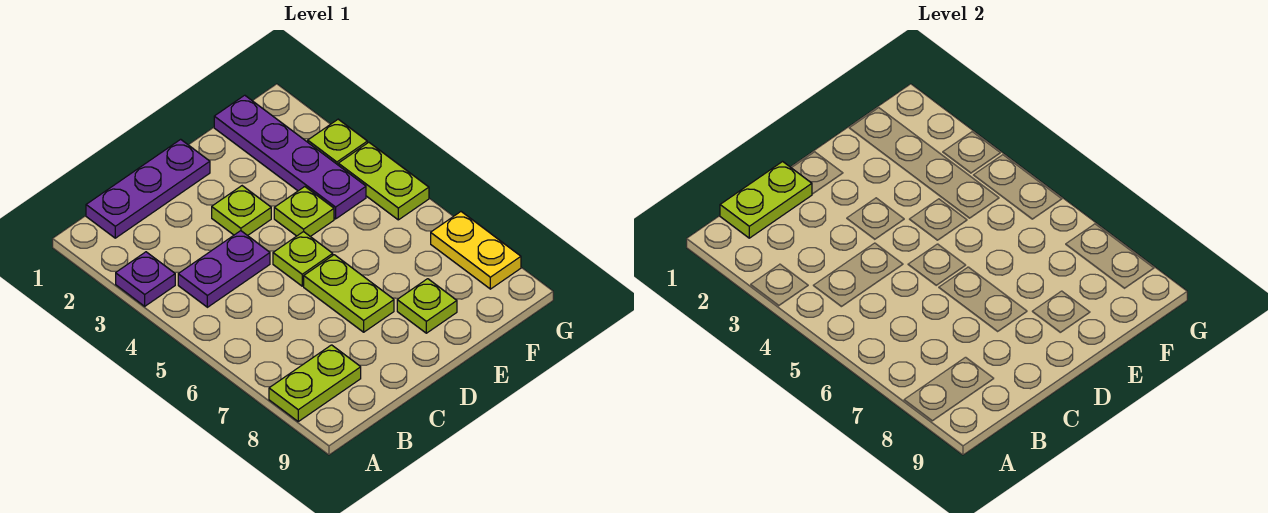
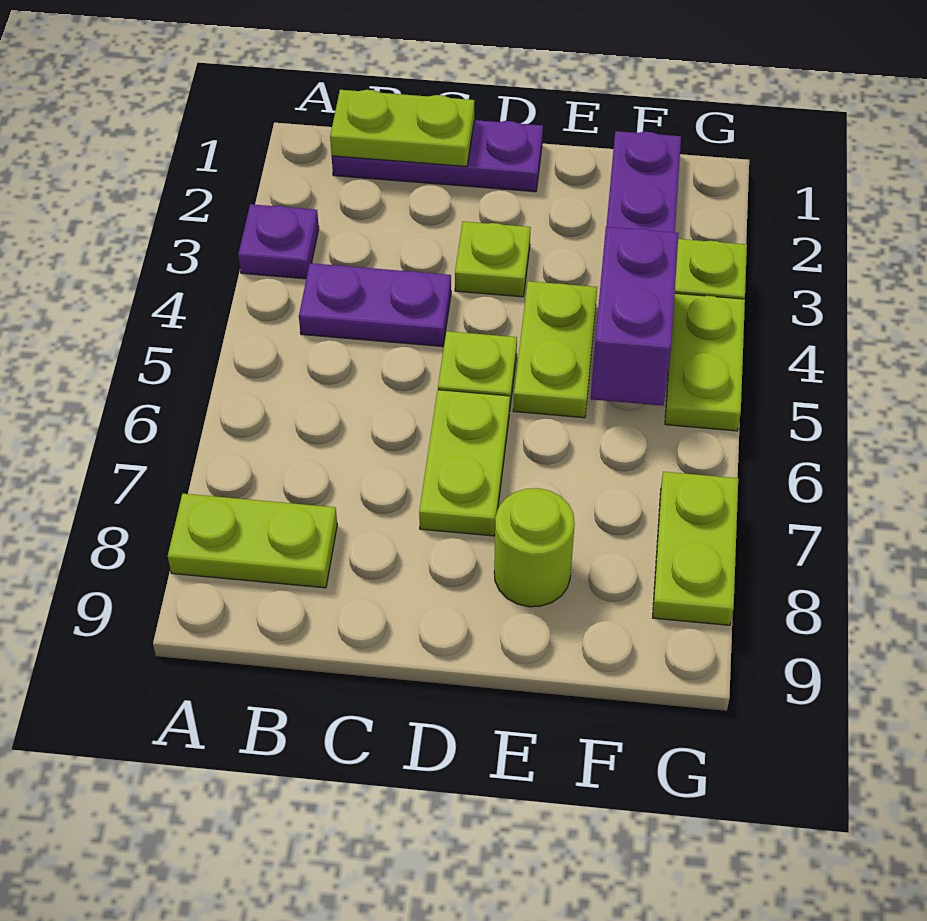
lime plate E4 level 1 -> lime plate E4:E5 level 1
lime plate E8 level 1 -> lime round brick E8 level 1
none -> purple brick F4:F5 level 2
yellow plate G7:G8 level 1 -> lime plate G7:G8 level 1

